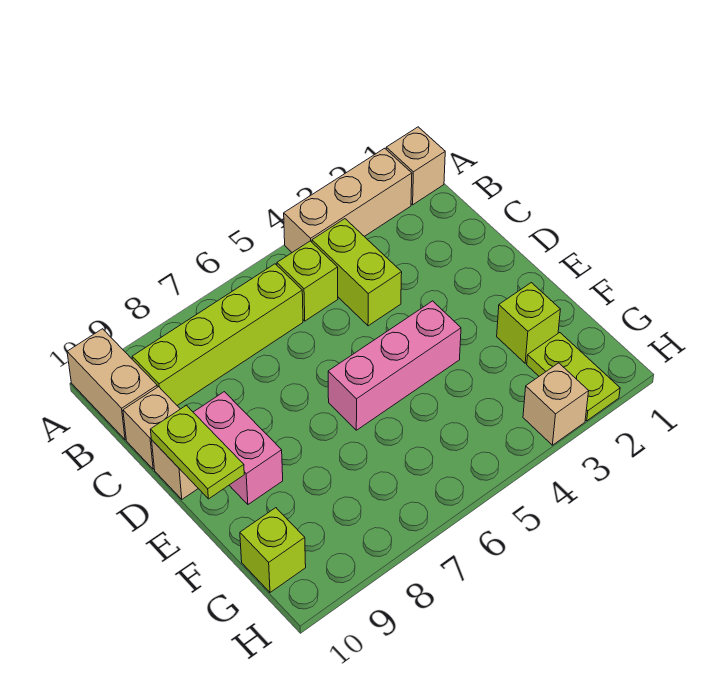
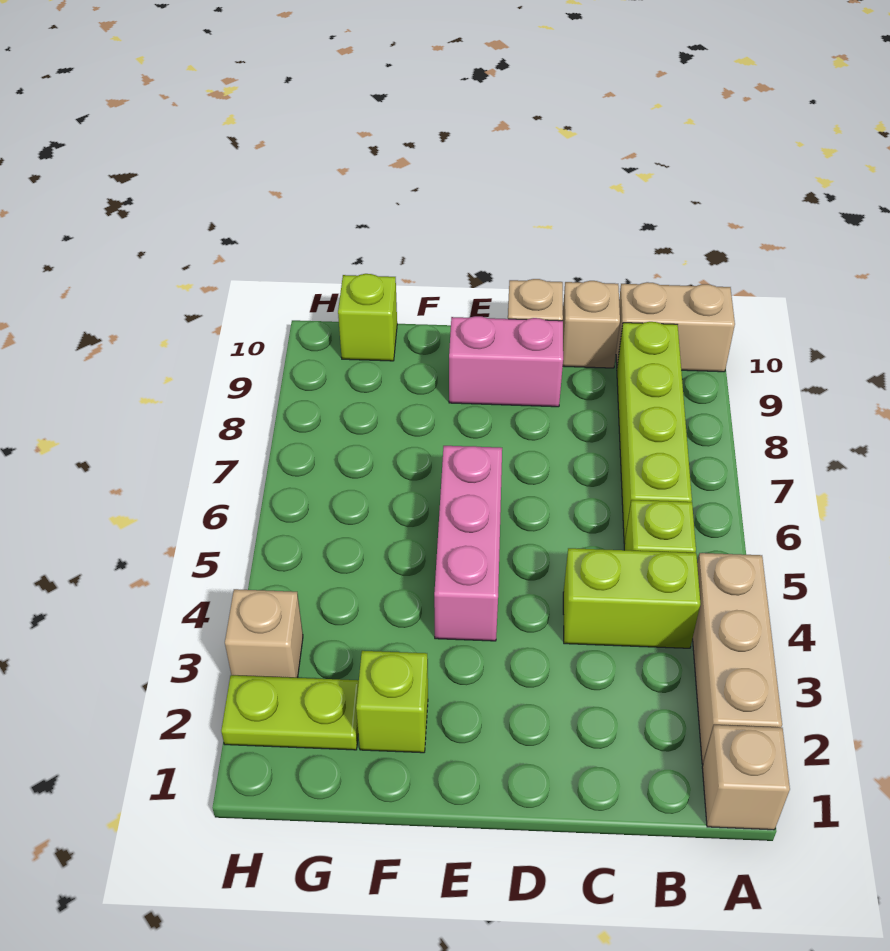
lime plate D10:E10 level 2 -> none

